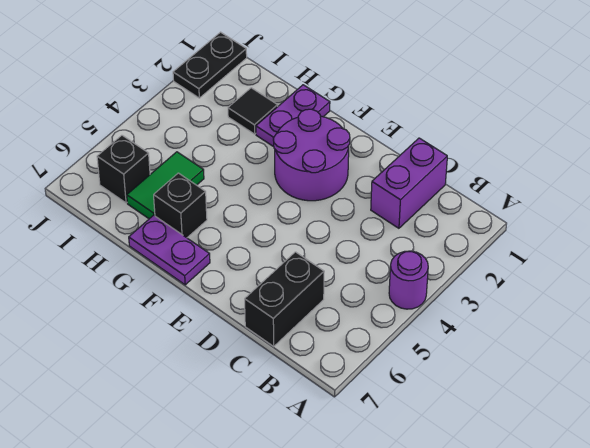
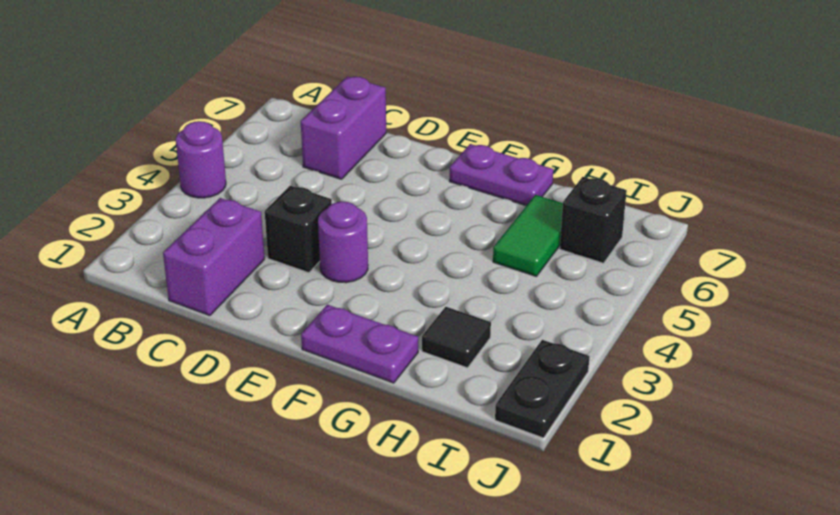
black brick C6:C7 level 1 -> purple brick C6:C7 level 1
purple round brick E2:F3 level 1 -> purple round brick E3 level 1
purple plate G1:G2 level 1 -> purple plate F1:G1 level 1
black brick G6 level 1 -> black brick D3 level 1

